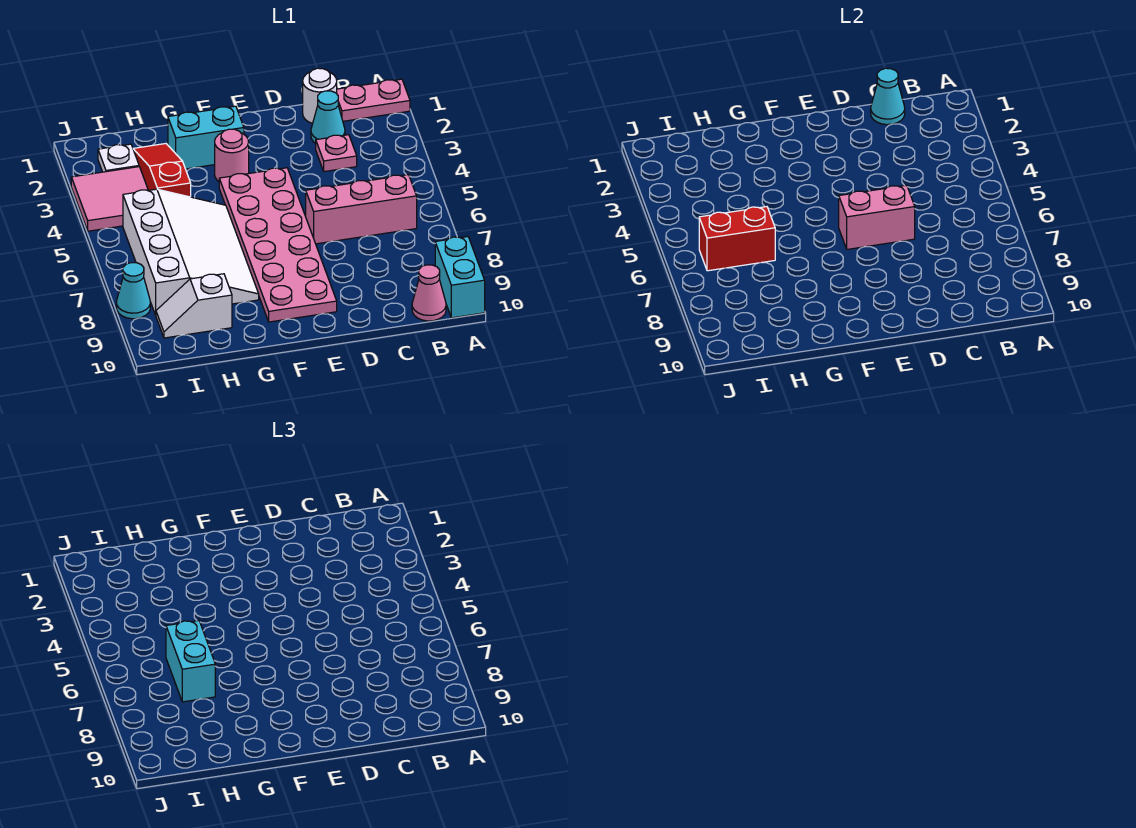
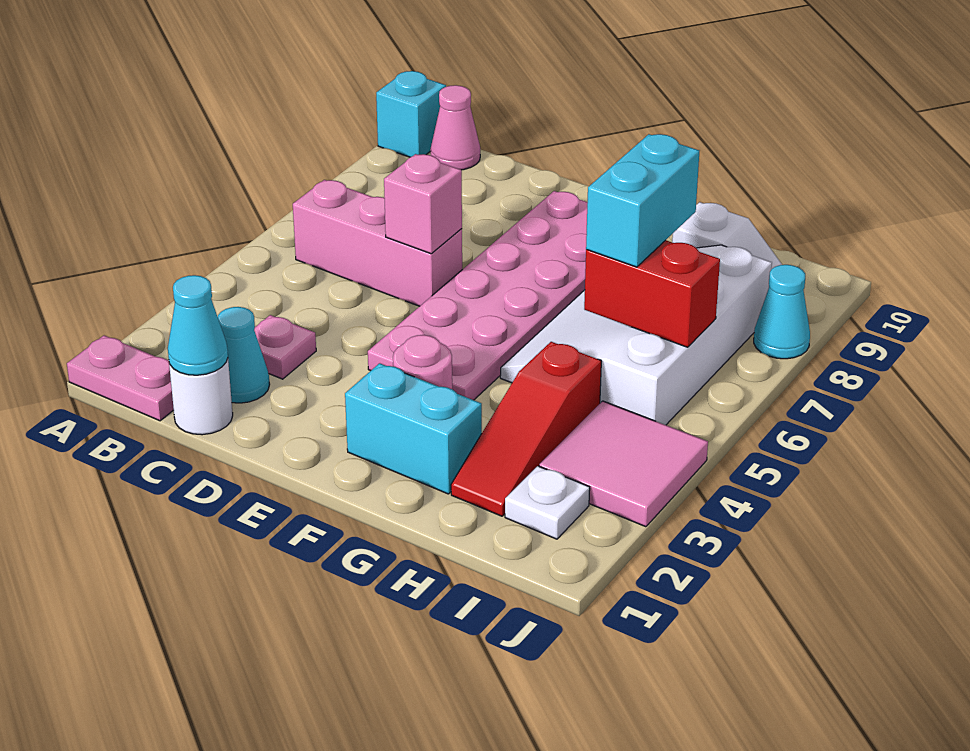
cyan brick A9:A10 level 1 -> cyan brick A10 level 1
pink brick D6:E6 level 2 -> pink brick D6 level 2

